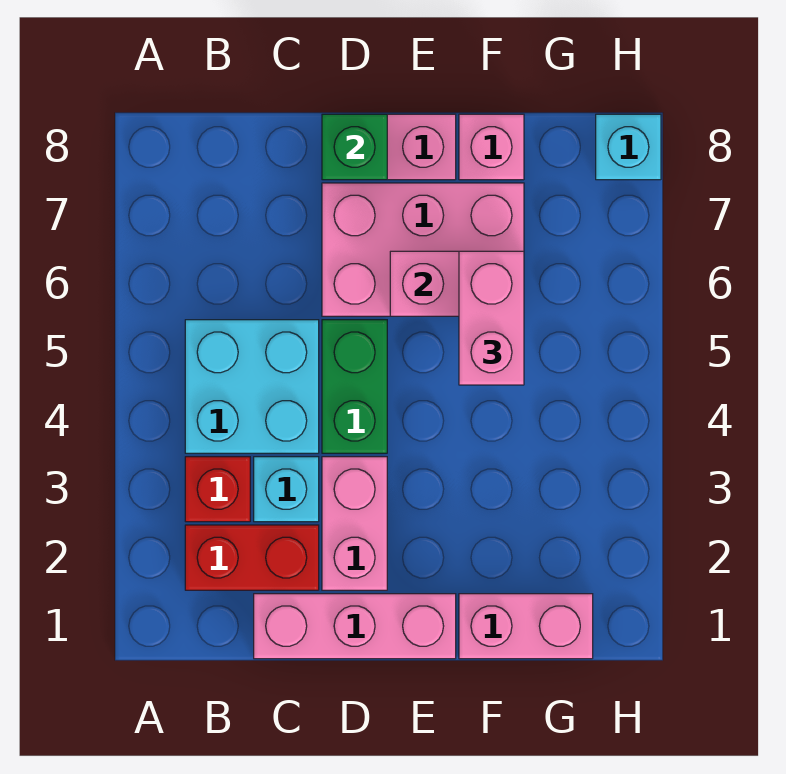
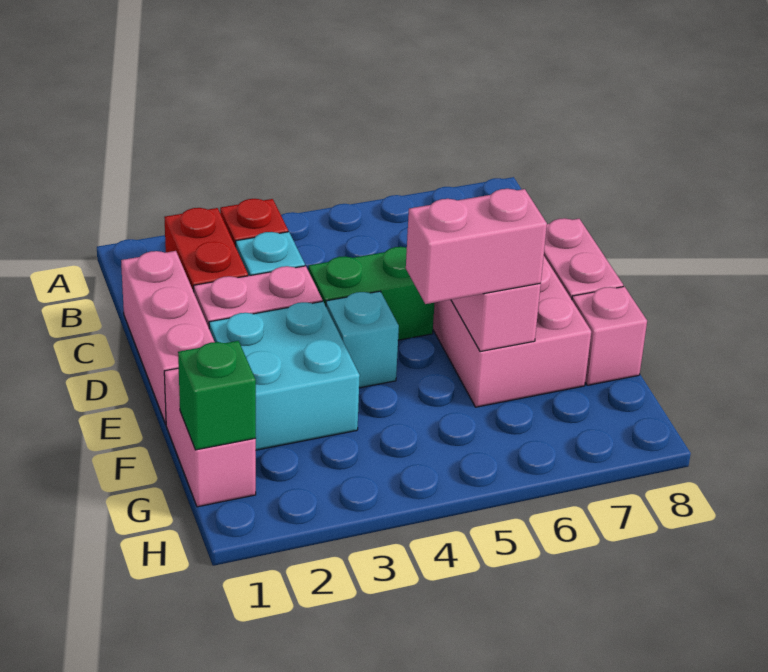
cyan brick B4:C5 level 1 -> cyan brick E2:F3 level 1
green brick D8 level 2 -> green brick G1 level 2
cyan brick H8 level 1 -> cyan brick E4 level 1

